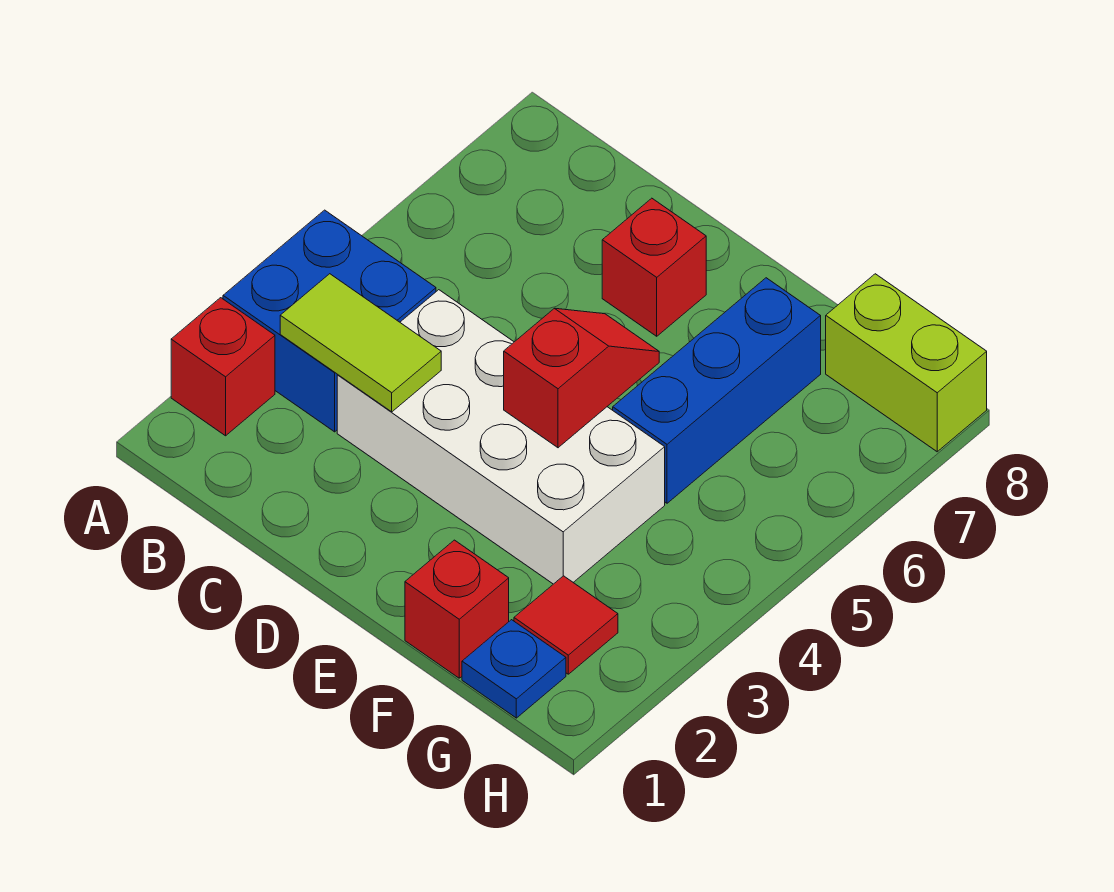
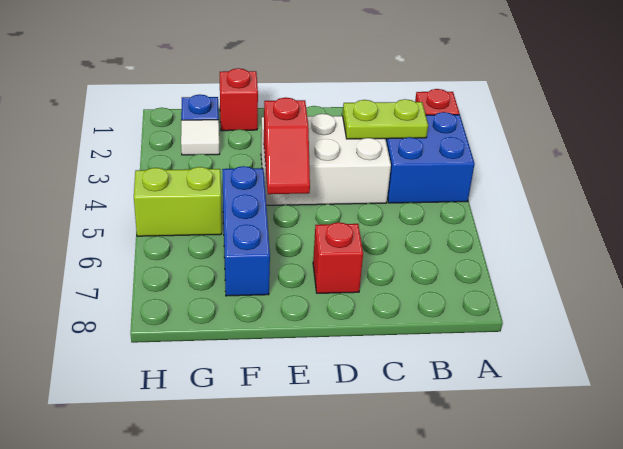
lime tile B3:C3 level 2 -> lime plate B3:C3 level 2
white brick C3:F4 level 1 -> white brick C3:E4 level 1
red tile G2 level 1 -> white tile G2 level 1
lime brick G8:H8 level 1 -> lime brick G5:H5 level 1

